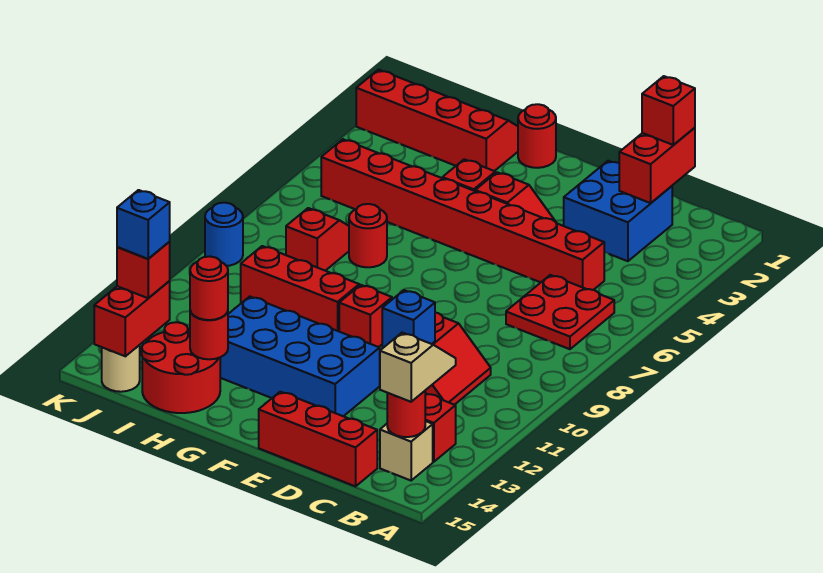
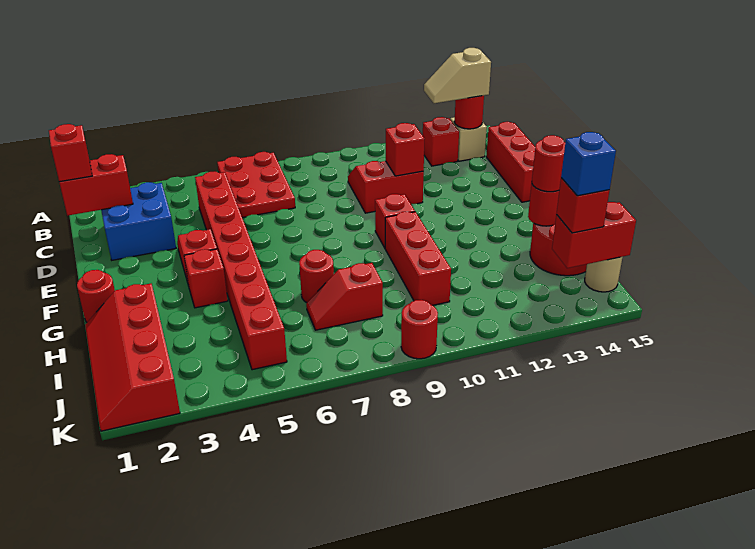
red plate B6:C7 level 1 -> red plate A6:C7 level 1
blue brick D11 level 2 -> red brick D11 level 2
blue brick E12:H13 level 1 -> none
blue round brick K9 level 1 -> red round brick K9 level 1

